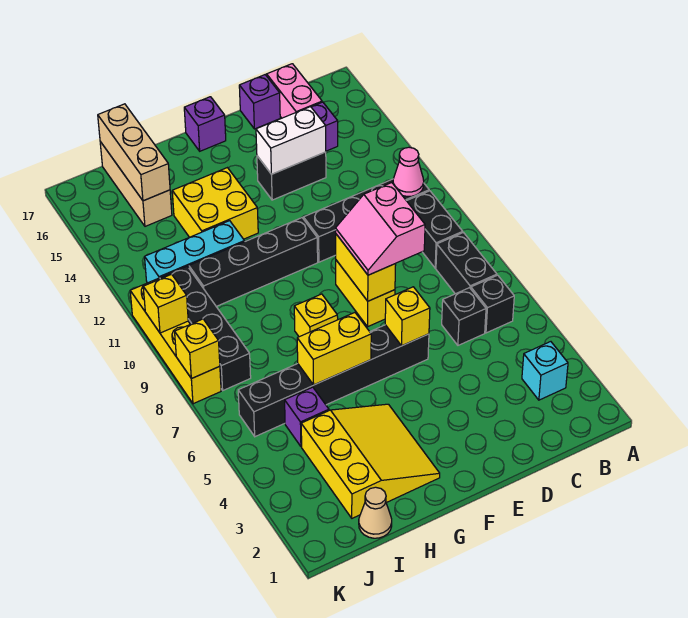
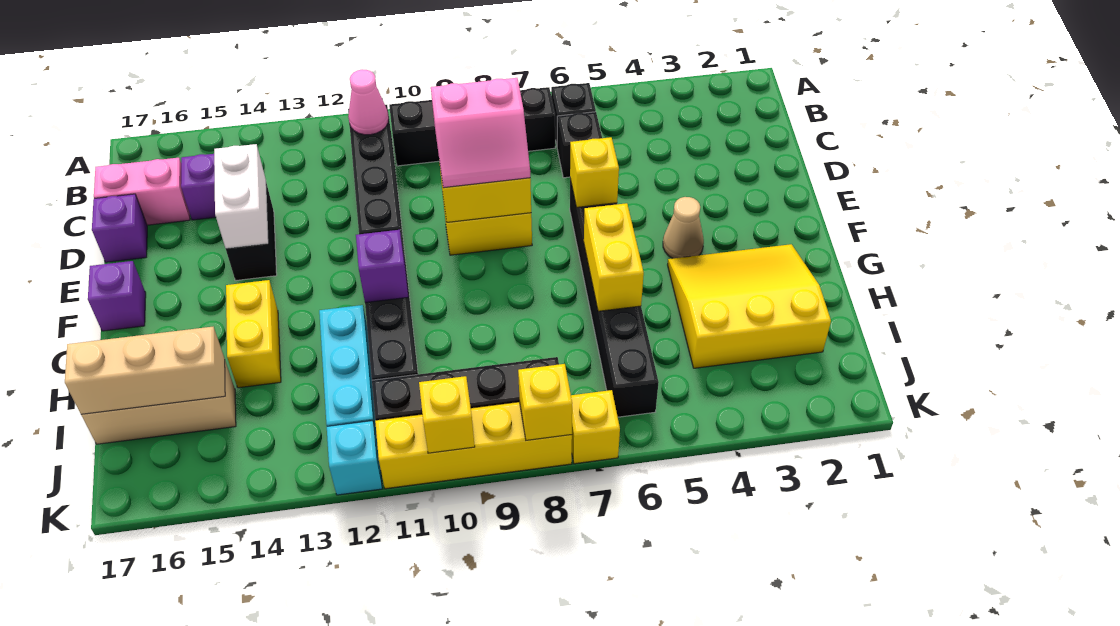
cyan brick B3 level 1 -> cyan brick K12 level 1
yellow brick G8 level 1 -> yellow brick K7 level 1
yellow brick G13:H14 level 1 -> yellow brick G14:H14 level 1
tan cone I1 level 1 -> tan cone F4 level 1
purple brick I5 level 1 -> purple brick G11 level 2

